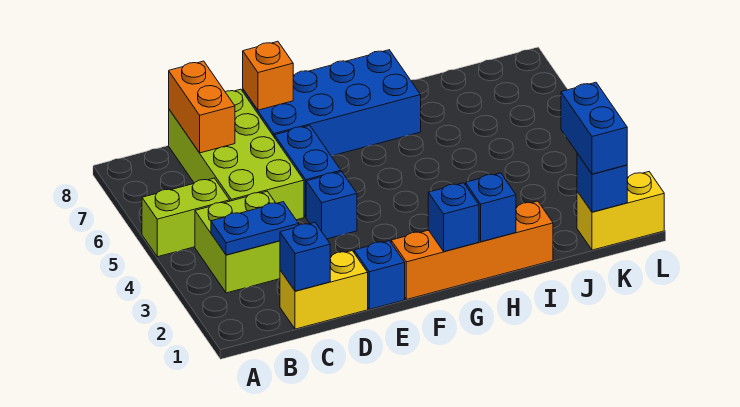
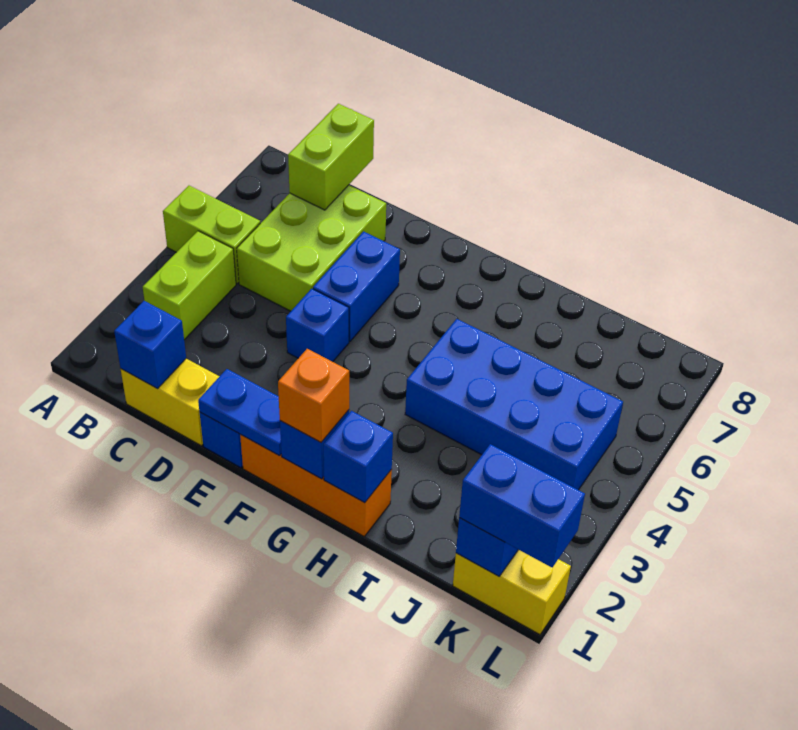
lime brick B3:C4 level 1 -> lime brick B3:B4 level 1
blue plate B3:C3 level 2 -> blue plate E1:F1 level 2
lime brick C5:D8 level 1 -> lime brick C5:D7 level 1
orange brick C7:C8 level 2 -> lime brick C7:C8 level 2
blue brick E7:H8 level 1 -> blue brick H4:K5 level 1
orange brick E8 level 2 -> orange brick G1 level 3
orange brick F1:I1 level 1 -> orange brick F1:H1 level 1
blue brick K1:K2 level 3 -> blue brick K1:L1 level 3

